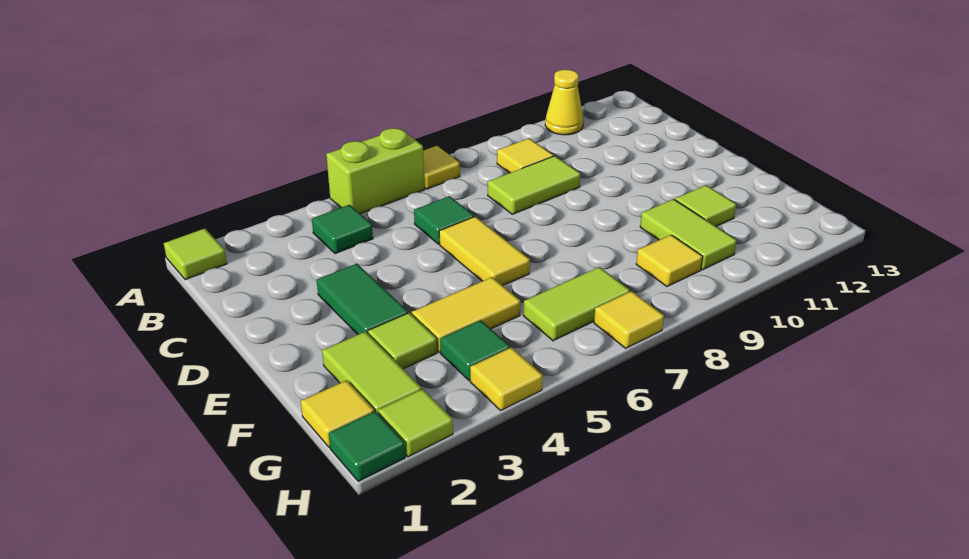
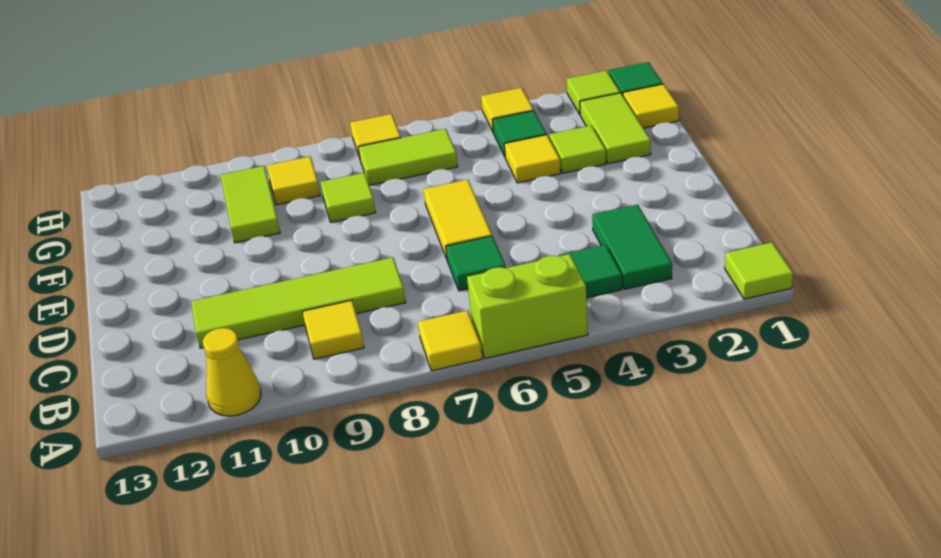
lime tile C8:C9 level 1 -> lime tile C8:C11 level 1
green tile D3:E3 level 1 -> green tile B3:C3 level 1
yellow tile F4:F5 level 1 -> yellow tile F4 level 1
lime tile F11 level 1 -> lime tile F8 level 1

